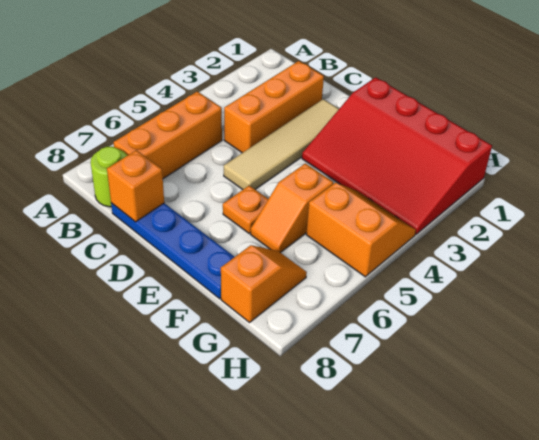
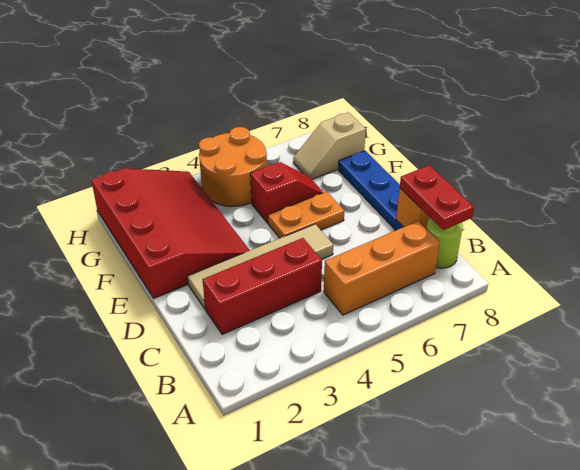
none -> red plate B8:C8 level 3
orange brick C2:C4 level 1 -> red brick C2:C4 level 1
orange plate E6 level 1 -> orange plate E5:E6 level 1
orange slope F5:F6 level 1 top 5 -> red slope F5:F6 level 1 top 5
orange slope G4:H5 level 1 top 5 -> orange round brick G4:H5 level 1
orange slope G7:G8 level 1 top 8 -> tan slope G7:G8 level 1 top 8

